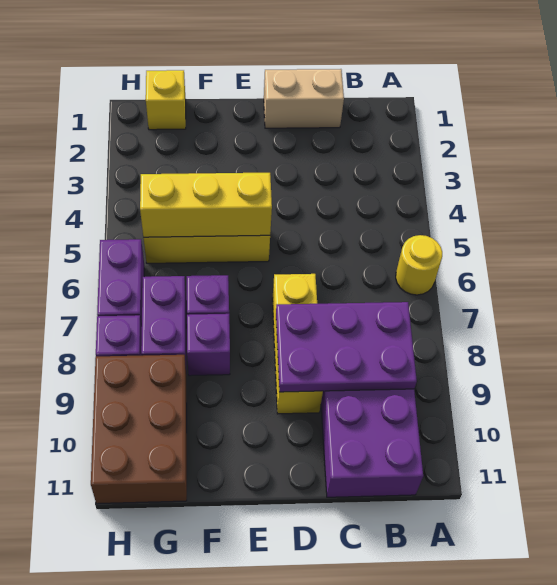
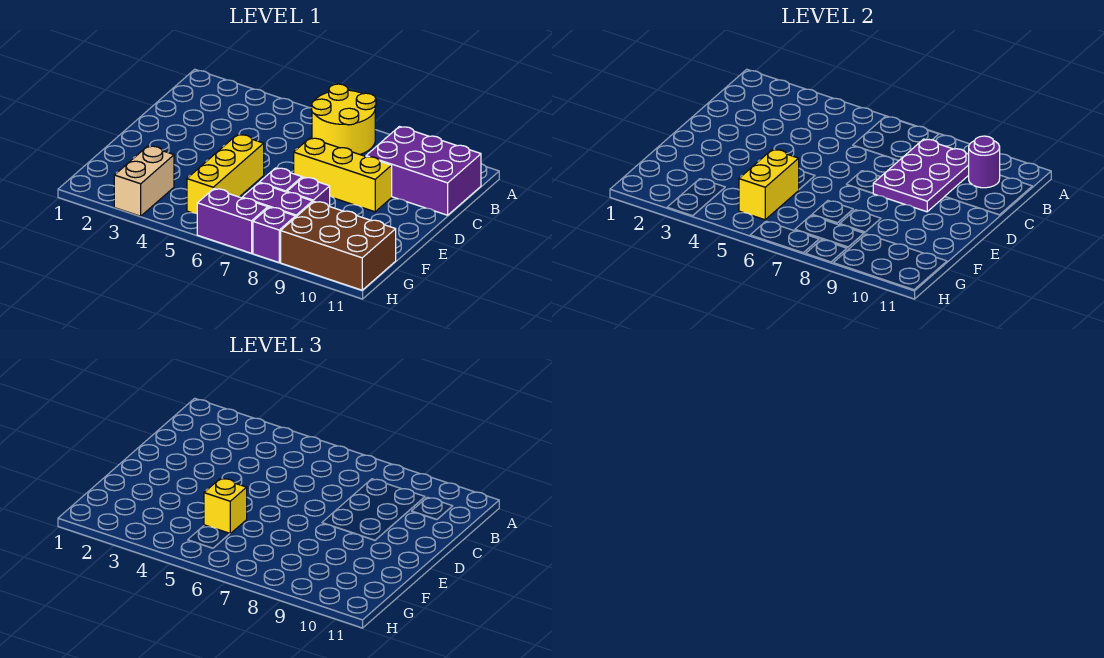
yellow round brick A6 level 1 -> yellow round brick A6:B7 level 1
none -> purple round brick B10 level 2
tan brick C1:D1 level 1 -> tan brick G3:H3 level 1
yellow brick E5:G5 level 2 -> yellow brick F5:G5 level 2
yellow brick G1 level 1 -> yellow brick F5 level 3

